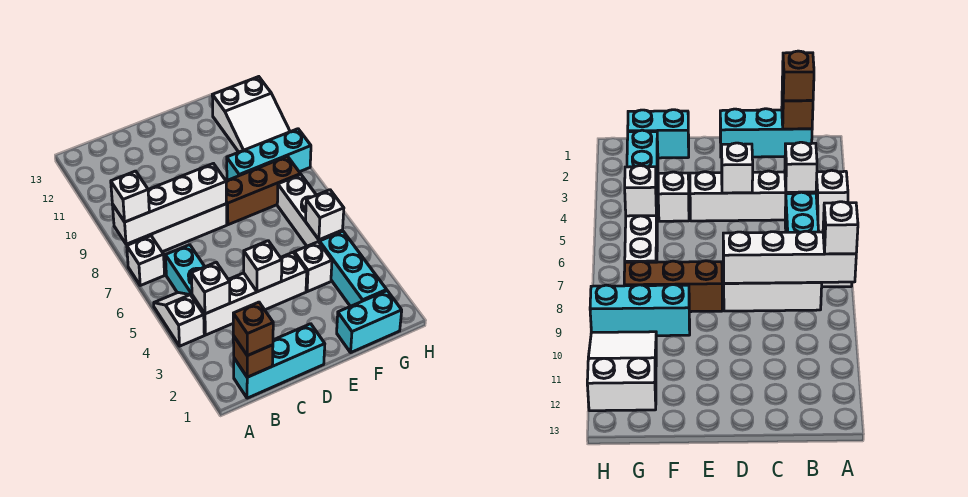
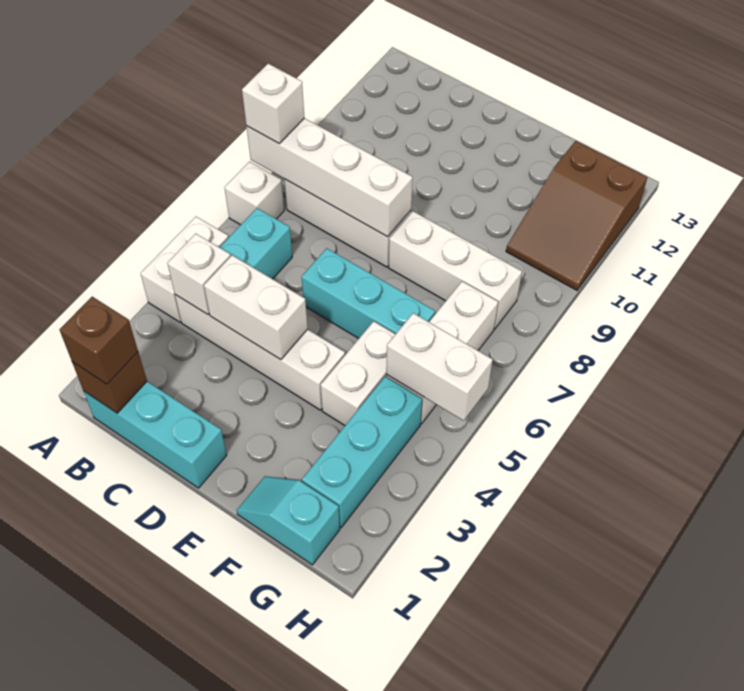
white slope A4:A5 level 1 top 4 -> white brick A4:A5 level 1
white brick D4 level 2 -> white brick C4:D4 level 2
brown brick E8:G8 level 1 -> white brick E8:G8 level 1
cyan brick F1:G1 level 1 -> cyan slope F1:G1 level 1 top G
white brick F4 level 1 -> white brick F4:F5 level 1
cyan brick F9:H9 level 1 -> cyan brick D6:F6 level 1
white brick G5 level 2 -> white brick G5:H5 level 2
white slope G10:H12 level 1 top 12 -> brown slope G10:H12 level 1 top 12

